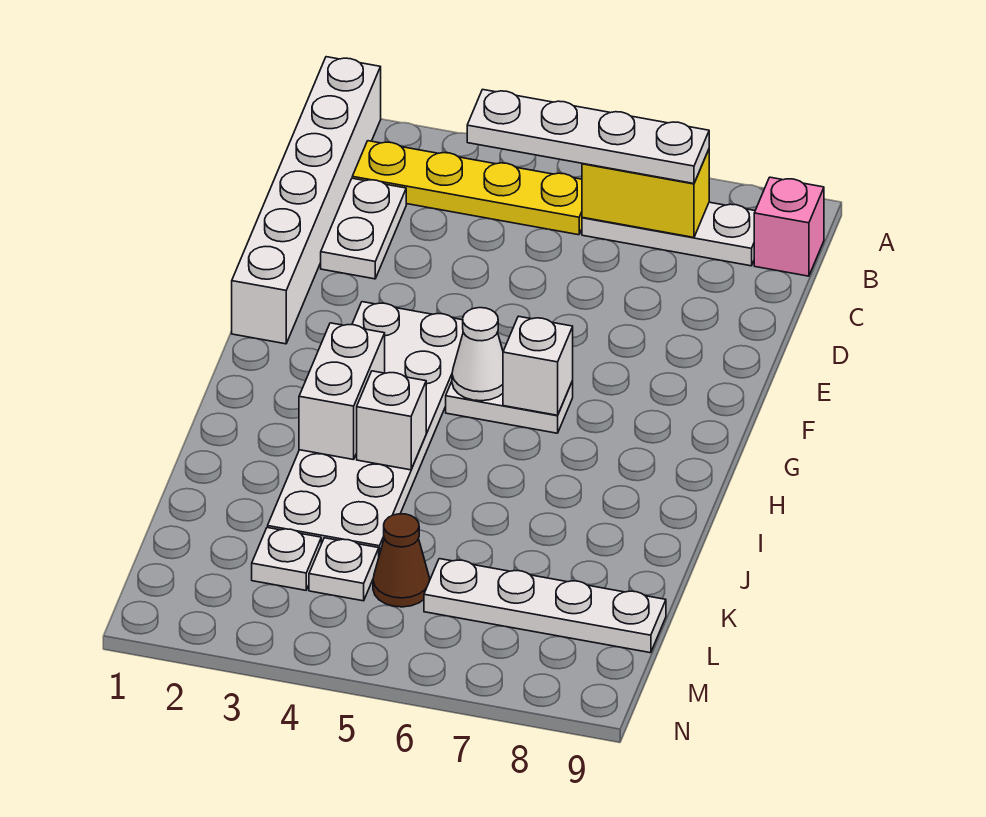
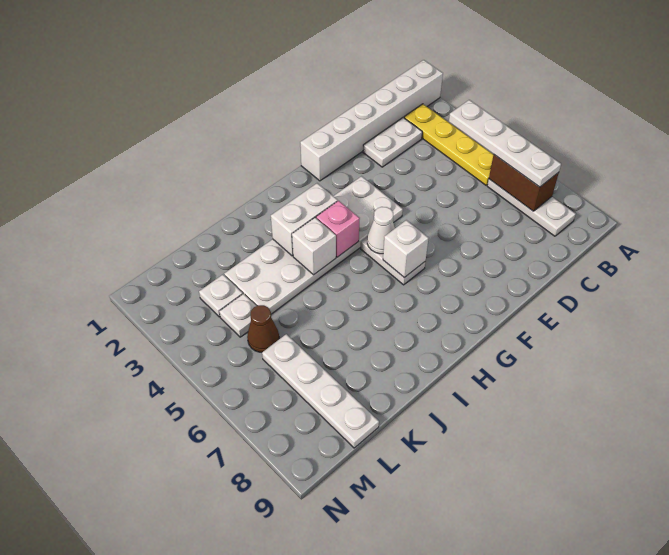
yellow brick B6:B7 level 2 -> brown brick B6:B7 level 2
pink brick B9 level 1 -> pink brick H4 level 2

